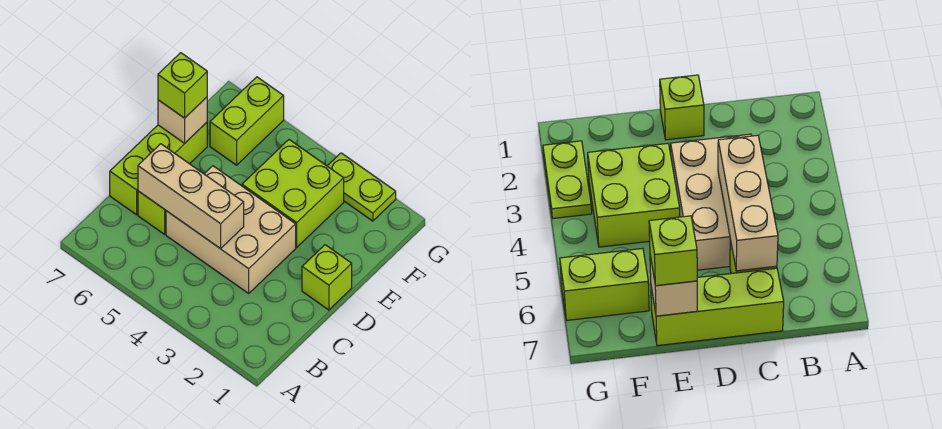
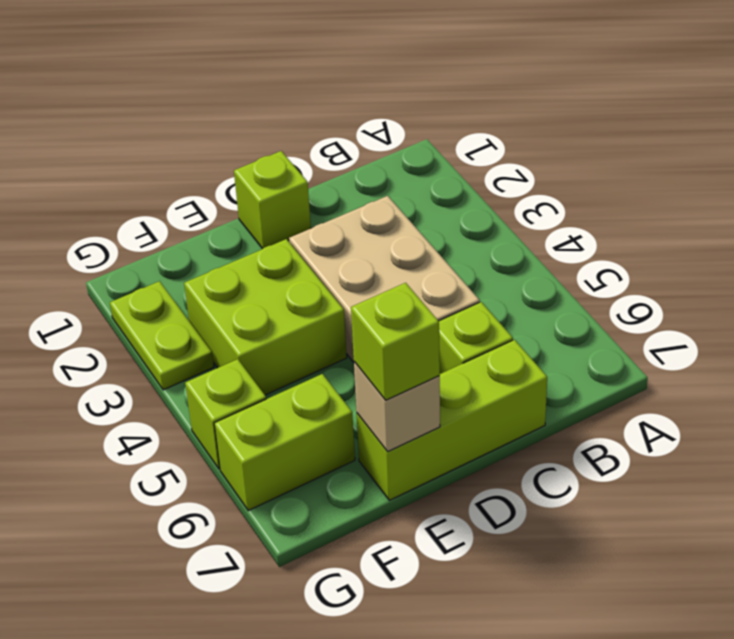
tan brick C4:C6 level 2 -> none
none -> lime brick G5 level 1

